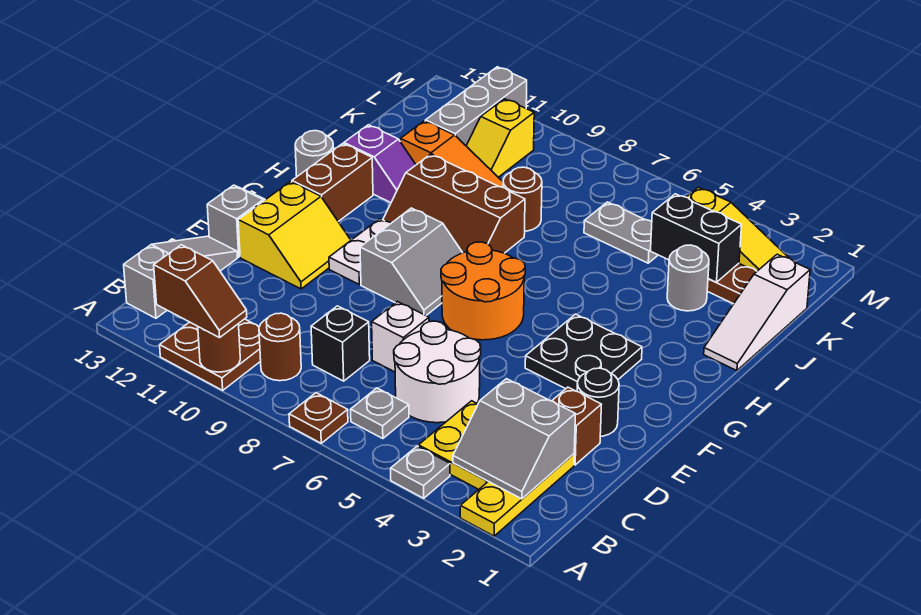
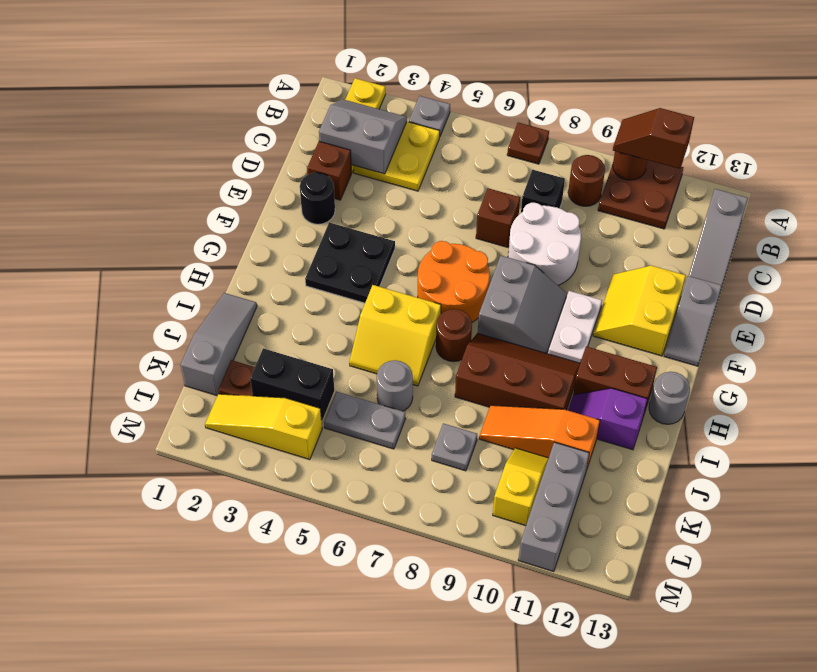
grey plate B6 level 1 -> grey plate K8 level 1
white round brick C5:D6 level 1 -> white round brick D8:E9 level 1
white brick D7 level 1 -> brown brick D7 level 1
grey slope F8:G9 level 1 top 9 -> grey slope F8:G9 level 1 top 8
brown brick G12:H12 level 1 -> brown brick H11:H12 level 1
none -> yellow slope H5:I6 level 1 top H
white slope I1:K1 level 1 top K -> grey slope I1:K1 level 1 top K
grey round brick J3 level 1 -> grey round brick J6 level 1
brown round brick J8 level 1 -> brown round brick H7 level 1

